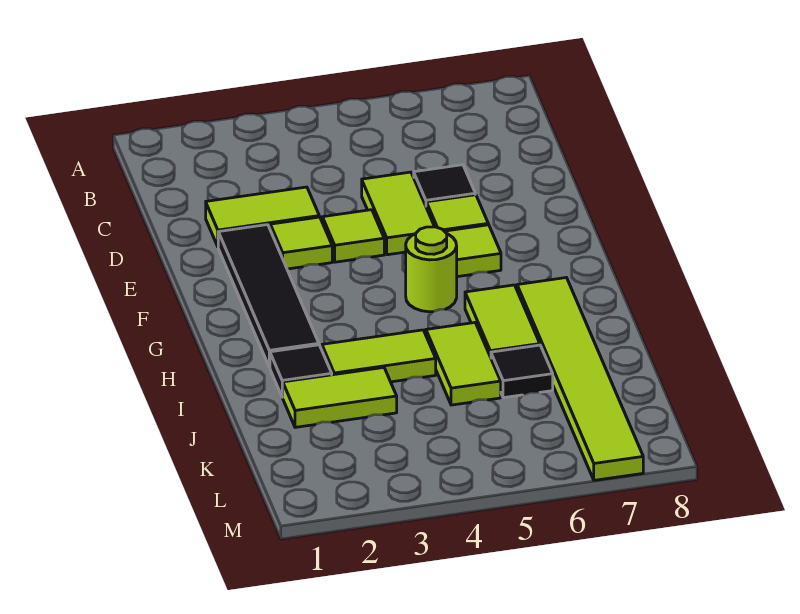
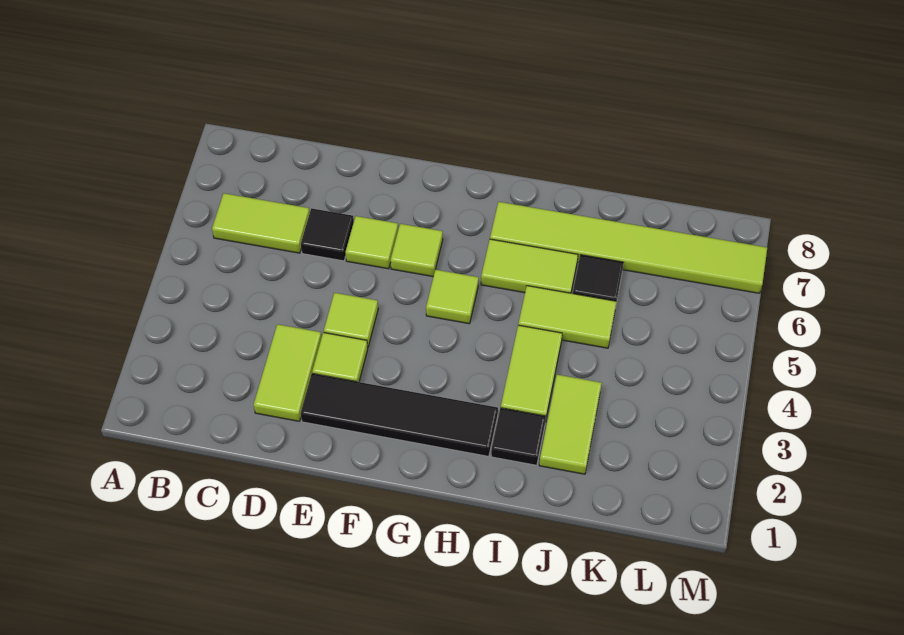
lime tile D5:E5 level 1 -> lime tile B6:C6 level 1
lime round brick G5 level 1 -> lime tile G5 level 1

